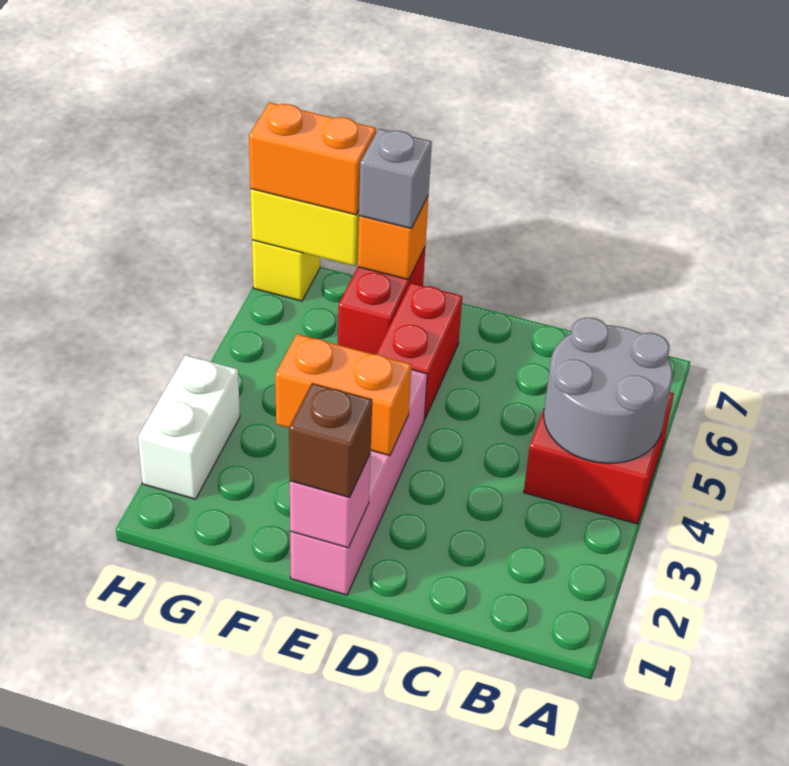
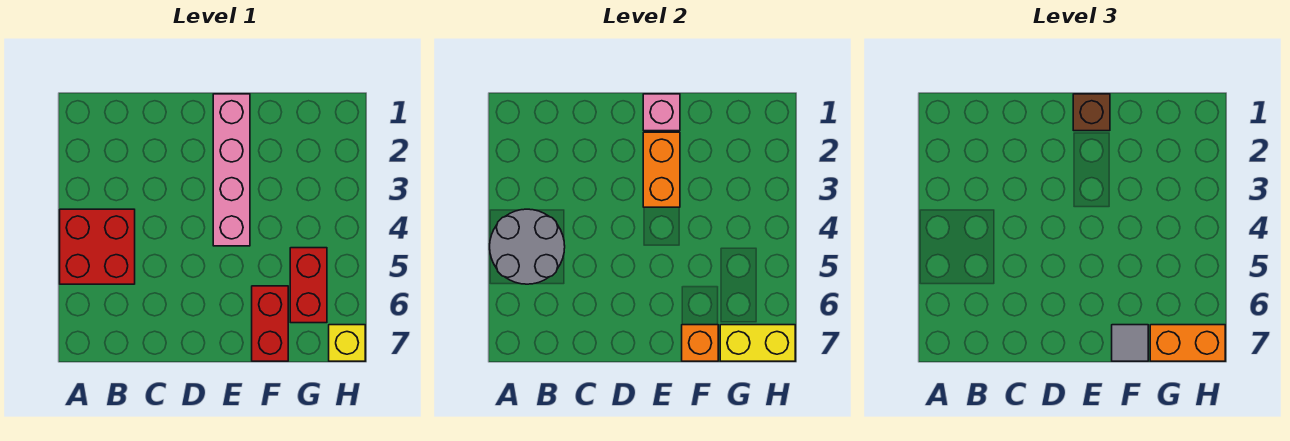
orange brick E3:F3 level 2 -> orange brick E2:E3 level 2
red brick E5:E6 level 1 -> red brick G5:G6 level 1
grey brick F7 level 3 -> grey tile F7 level 3
white brick H2:H3 level 1 -> none

